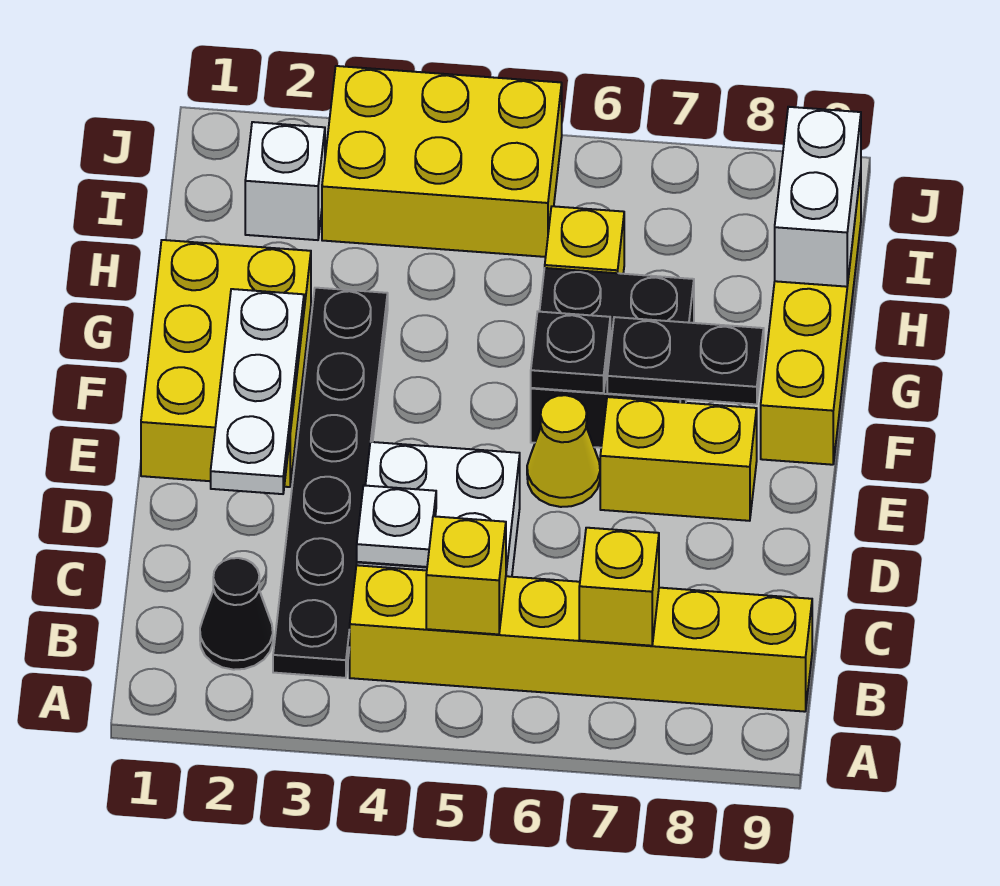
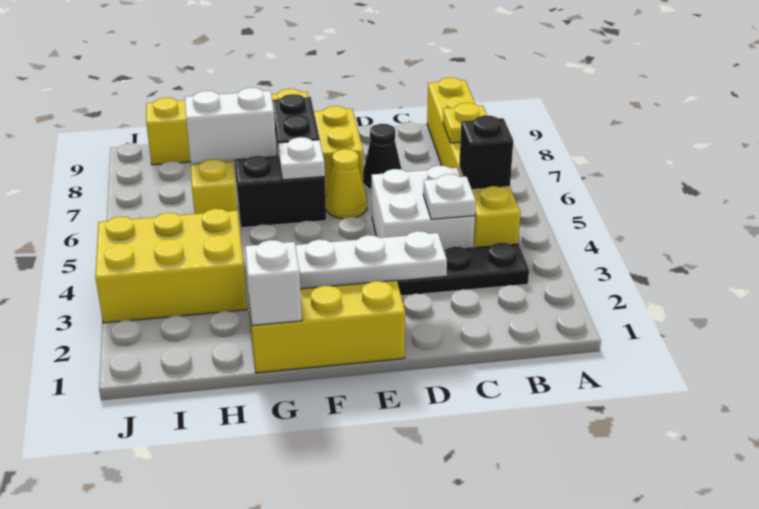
black cone B2 level 1 -> black cone D7 level 1
yellow brick B5 level 2 -> black brick B5 level 2
yellow brick B7 level 2 -> yellow plate B7 level 2
black plate F6 level 2 -> white plate F6 level 2
white brick H9:I9 level 2 -> white brick G7:H7 level 2
white brick I2 level 1 -> white brick G1 level 2
yellow brick I3:J5 level 1 -> yellow brick H3:J4 level 1

